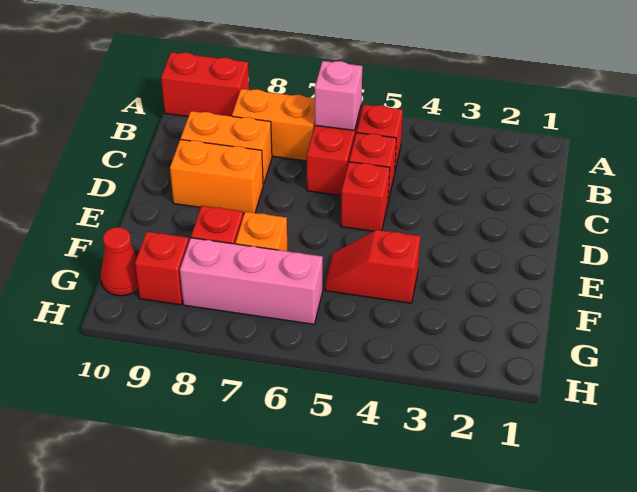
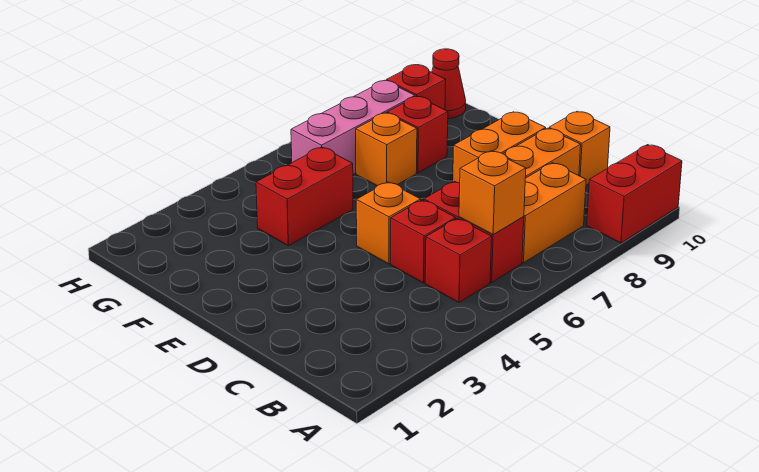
pink brick B6 level 2 -> orange brick B6 level 2
none -> orange brick C10 level 1
red brick D5 level 1 -> orange brick D5 level 1
red slope F4:F5 level 1 top 4 -> red brick F4:F5 level 1

